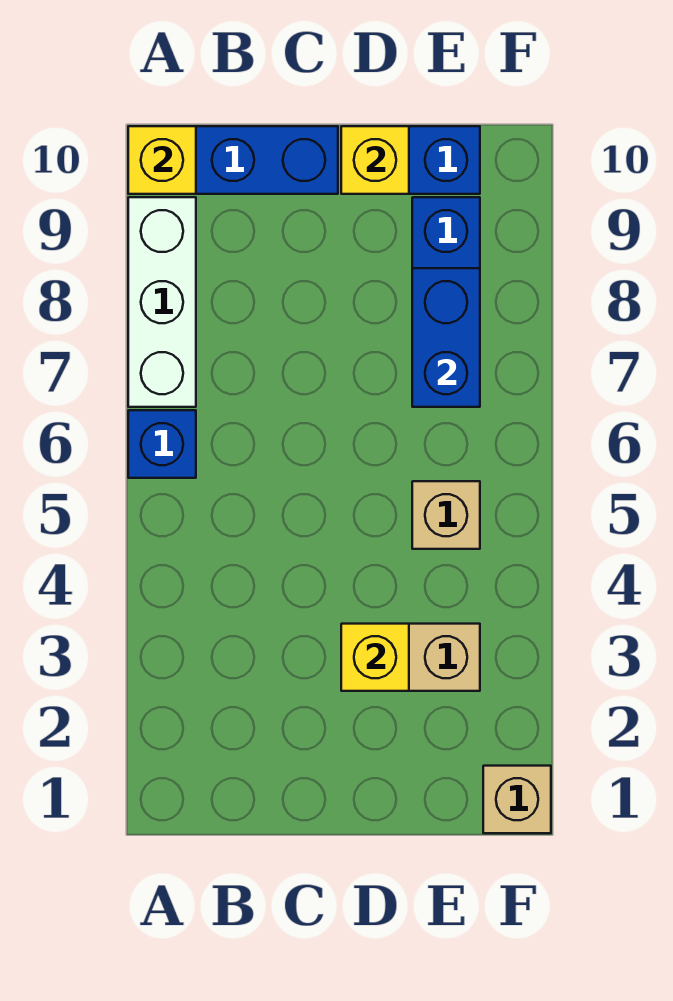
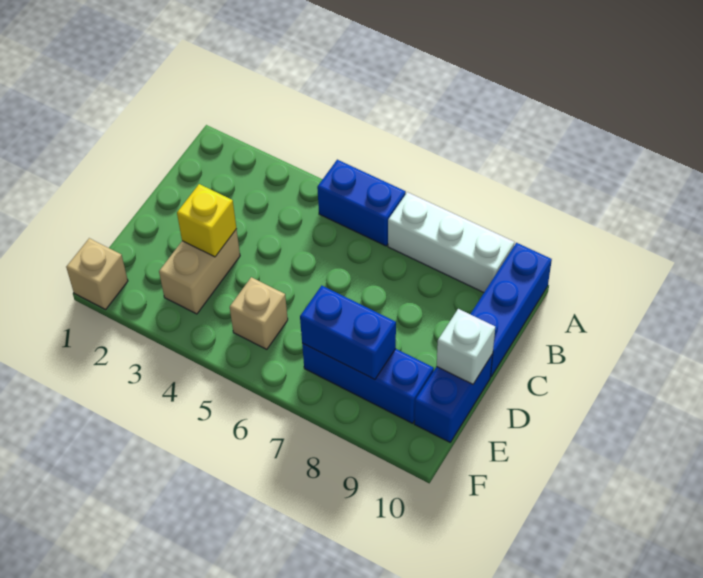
blue brick A6 level 1 -> blue brick A5:A6 level 1
yellow brick A10 level 2 -> none
yellow brick D10 level 2 -> white brick D10 level 2

